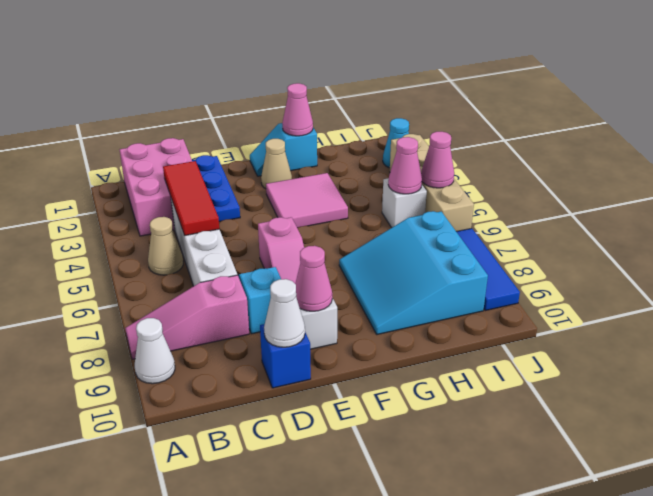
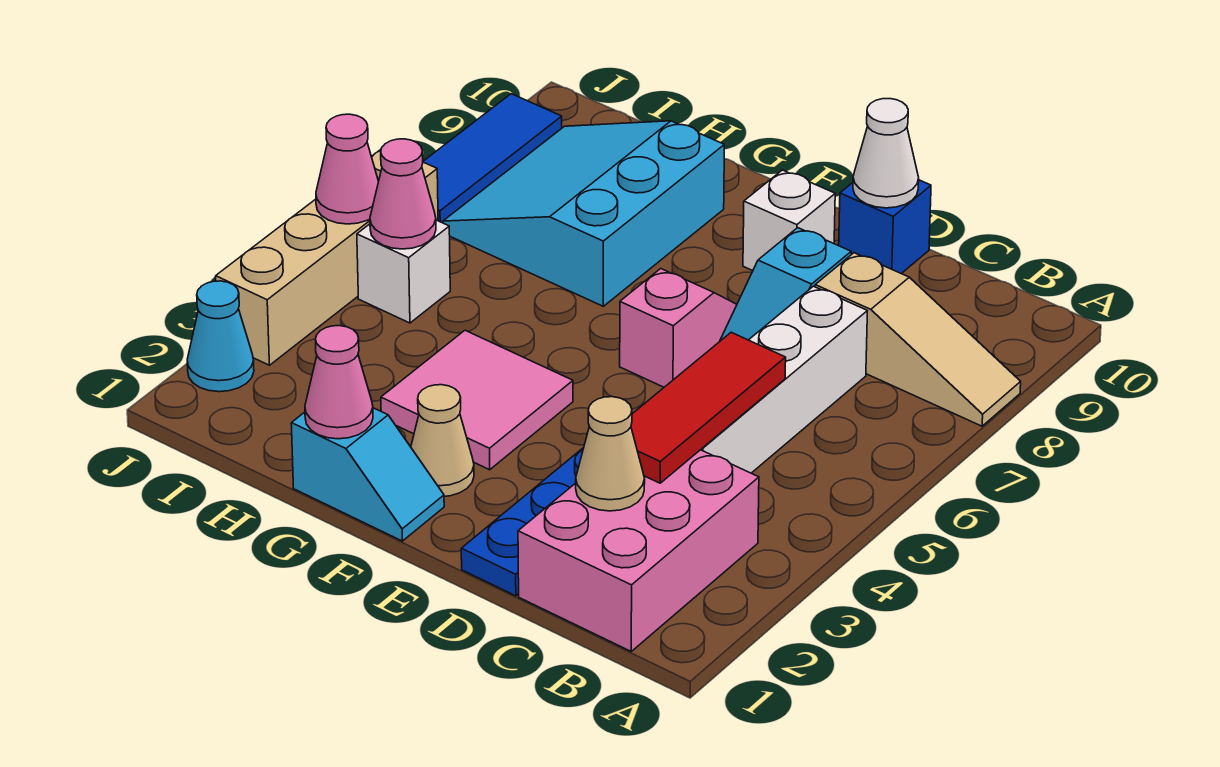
pink slope A8:C8 level 1 top C -> tan slope A8:C8 level 1 top C
white cone A9 level 1 -> none
tan cone B5 level 1 -> tan cone C2 level 2
pink cone E9 level 2 -> none
cyan slope G7:I9 level 1 top I -> cyan slope G7:I9 level 1 top G

